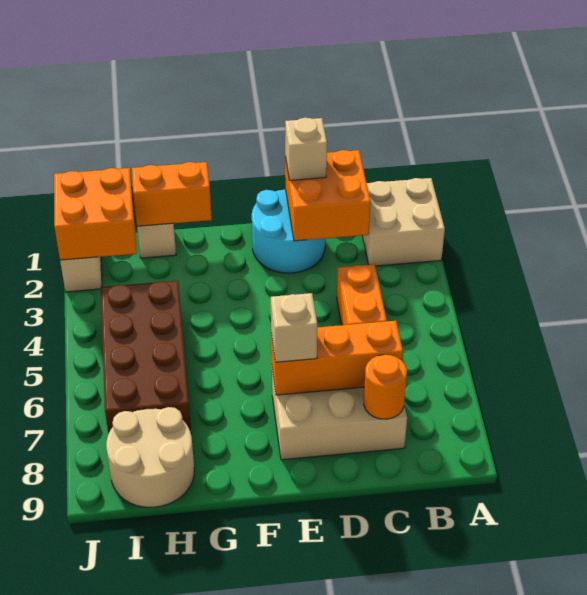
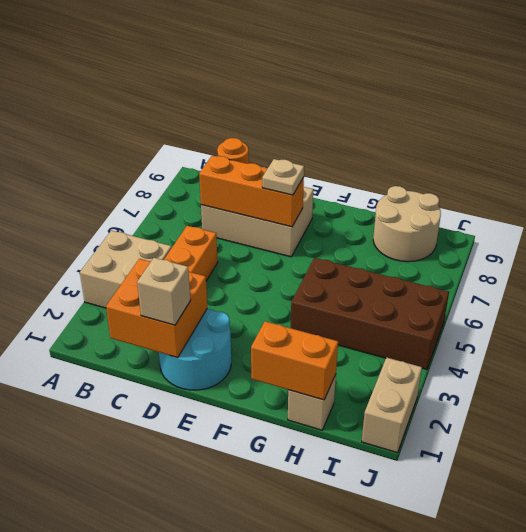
tan brick A1:B2 level 1 -> tan brick A3:B4 level 1
tan brick E7 level 3 -> tan plate E7 level 3
brown brick H4:I7 level 1 -> brown brick G4:J5 level 1
orange brick I1:J2 level 2 -> none

